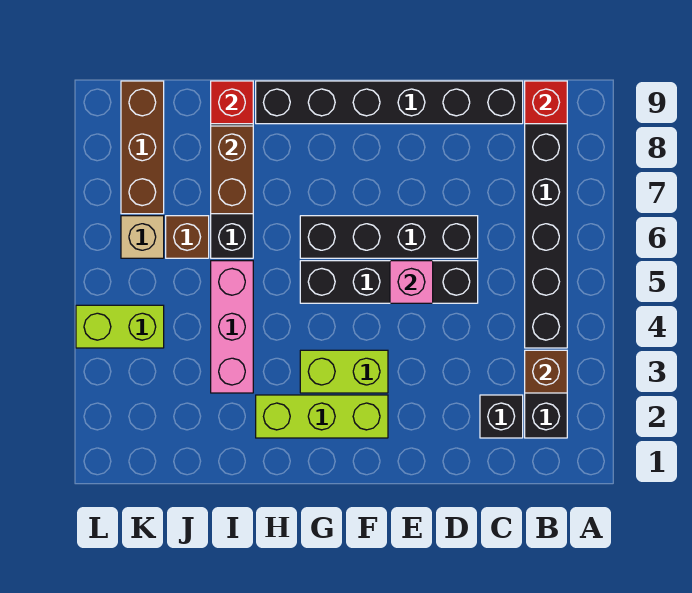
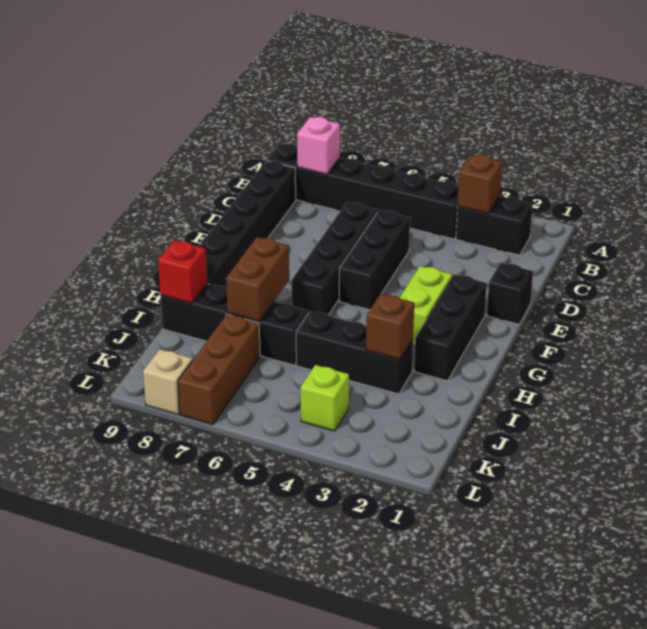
red brick B9 level 2 -> none
black brick C2 level 1 -> black brick E1 level 1
black brick D5:G5 level 1 -> black brick D5:F5 level 1
pink brick E5 level 2 -> pink brick B8 level 2
lime brick F2:H2 level 1 -> black brick F2:H2 level 1
pink brick I3:I5 level 1 -> black brick I3:I5 level 1
brown brick I7:I8 level 2 -> brown brick H7:I7 level 2
brown brick J6 level 1 -> brown brick I3 level 2
lime brick K4:L4 level 1 -> lime brick K4 level 1
tan brick K6 level 1 -> tan brick L8 level 1
brown brick K7:K9 level 1 -> brown brick J7:L7 level 1

